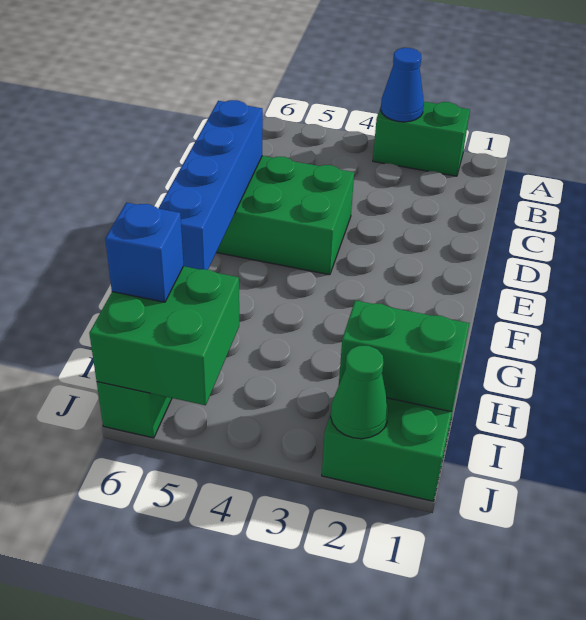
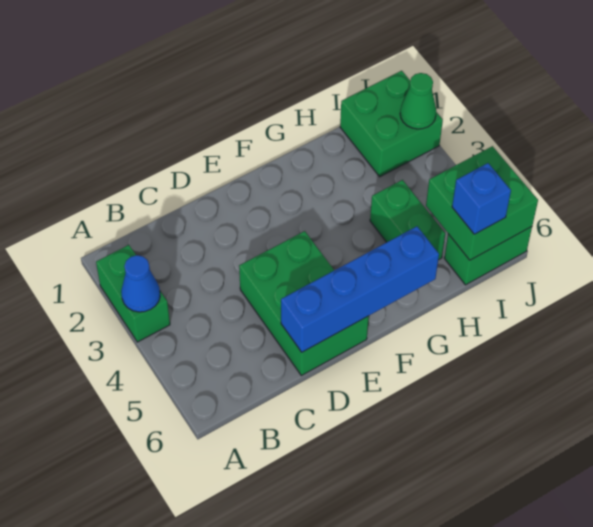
green brick I1:I2 level 2 -> green brick H4:H5 level 1

